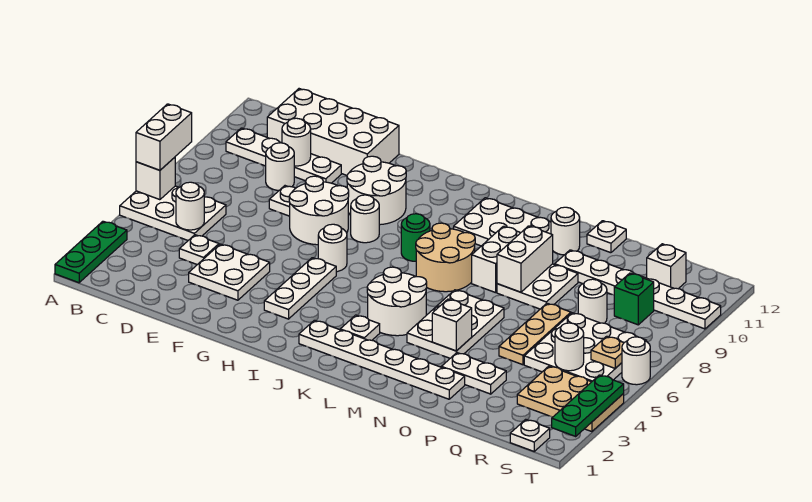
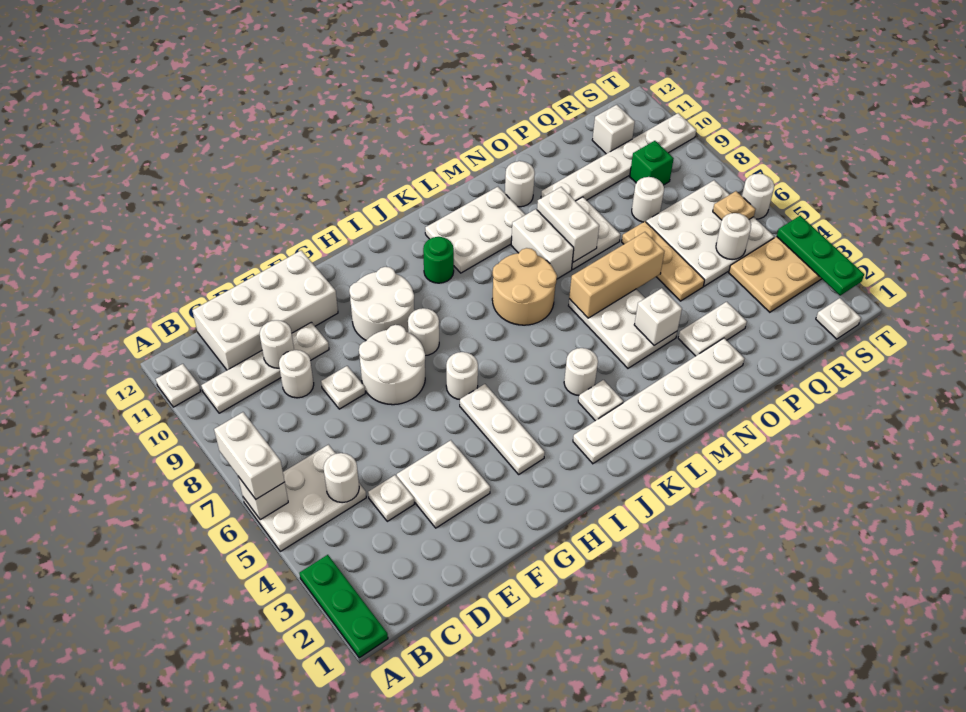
green round brick J8 level 1 -> green round brick J10 level 1
white round brick K4:L5 level 1 -> white round brick K4 level 1
none -> tan brick M6:O6 level 2
white plate O12 level 1 -> white plate A11 level 1

